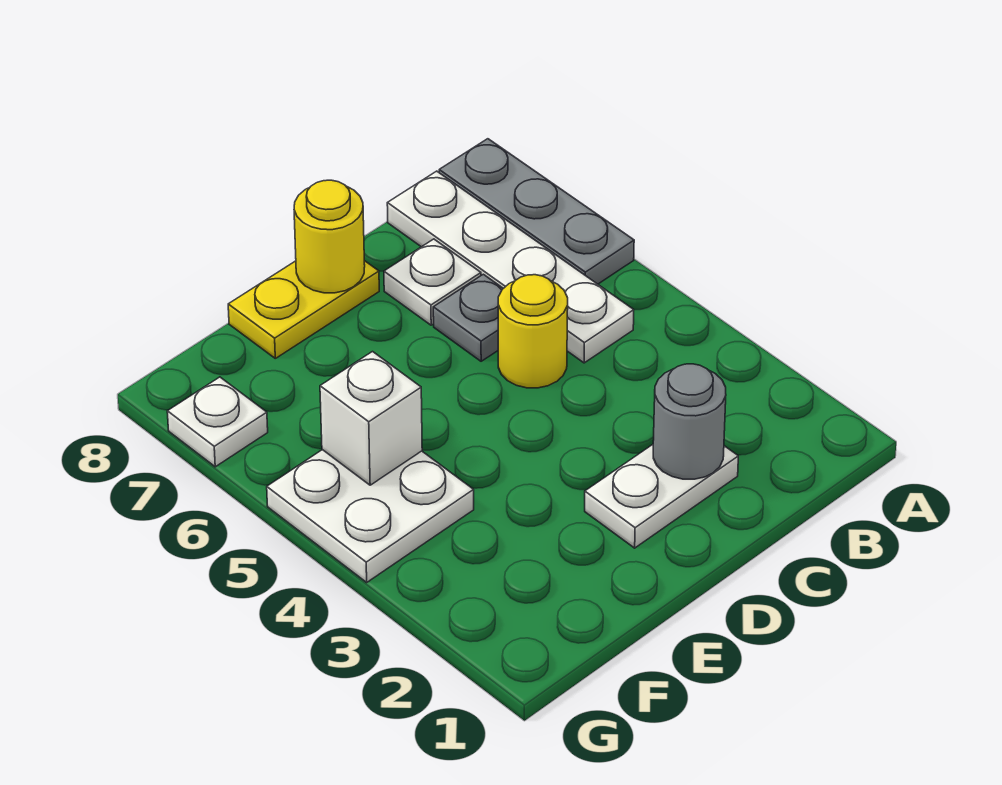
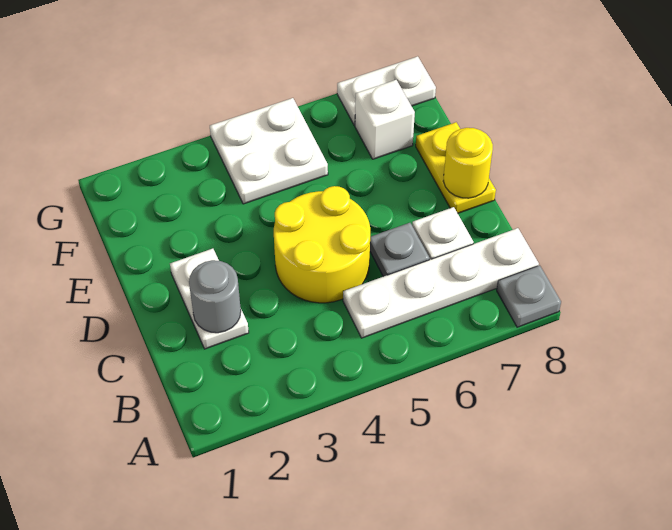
grey plate A6:A8 level 1 -> grey plate A8 level 1
yellow round brick C5 level 1 -> yellow round brick C4:D5 level 1
white brick F5 level 2 -> white brick F7 level 1
white plate G7 level 1 -> white plate G7:G8 level 1

